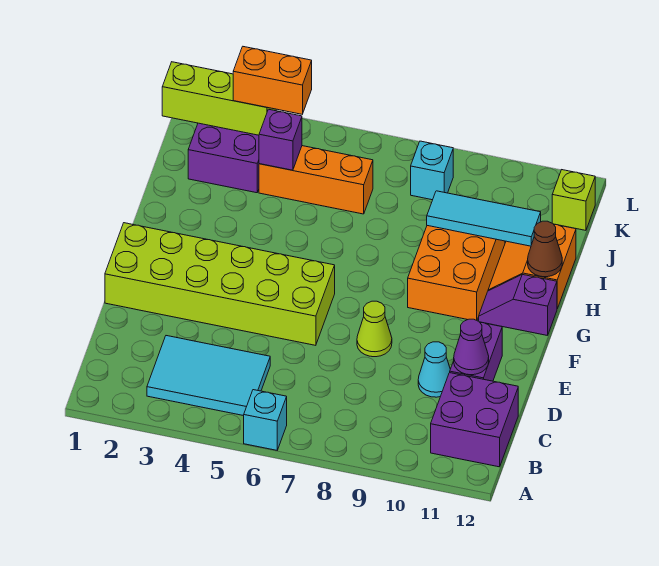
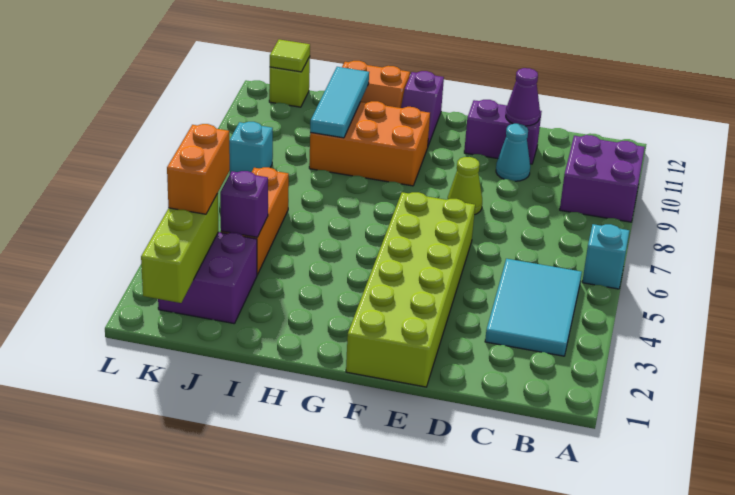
purple brick B11:C12 level 1 -> purple brick A9:B10 level 1
brown cone H12 level 2 -> none
none -> lime tile K12 level 2

